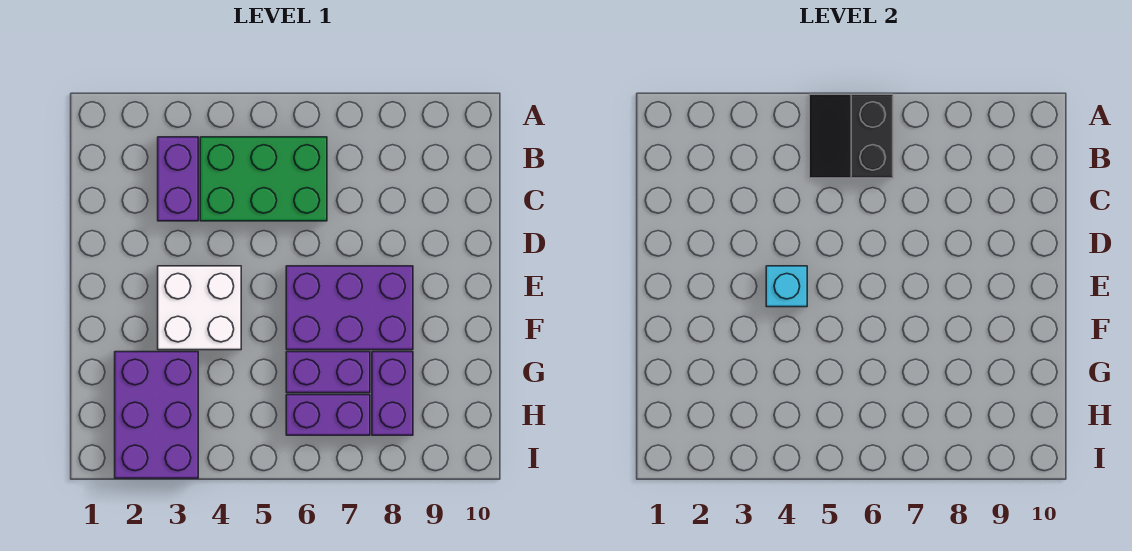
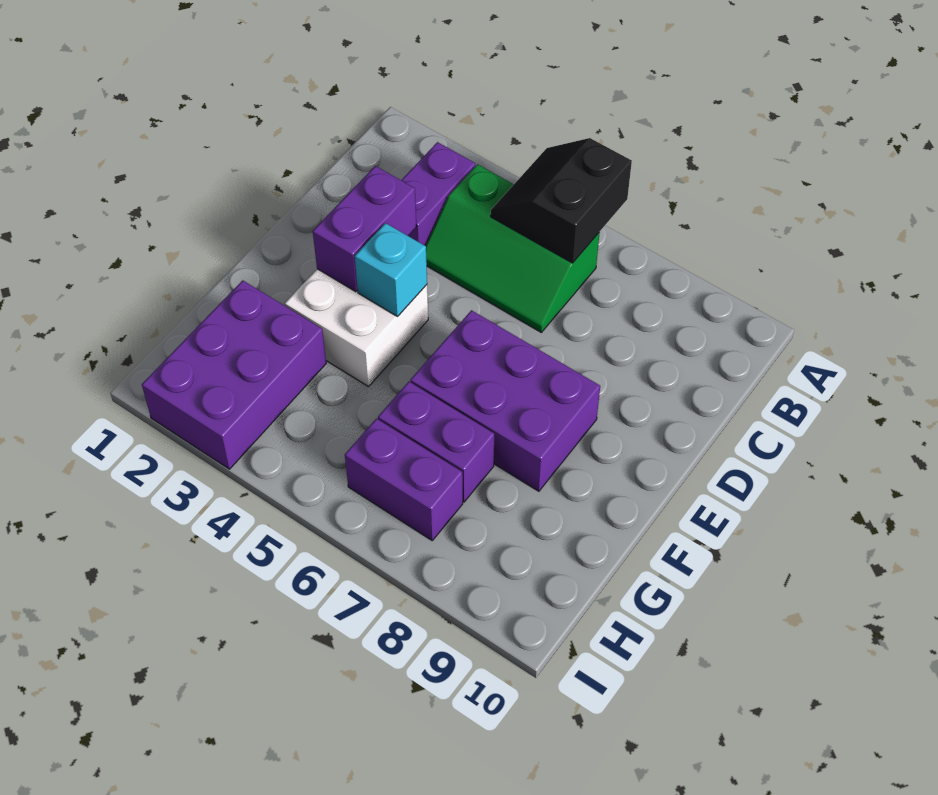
green brick B4:C6 level 1 -> green slope B4:C6 level 1 top B
purple brick G8:H8 level 1 -> purple brick D3:E3 level 2

